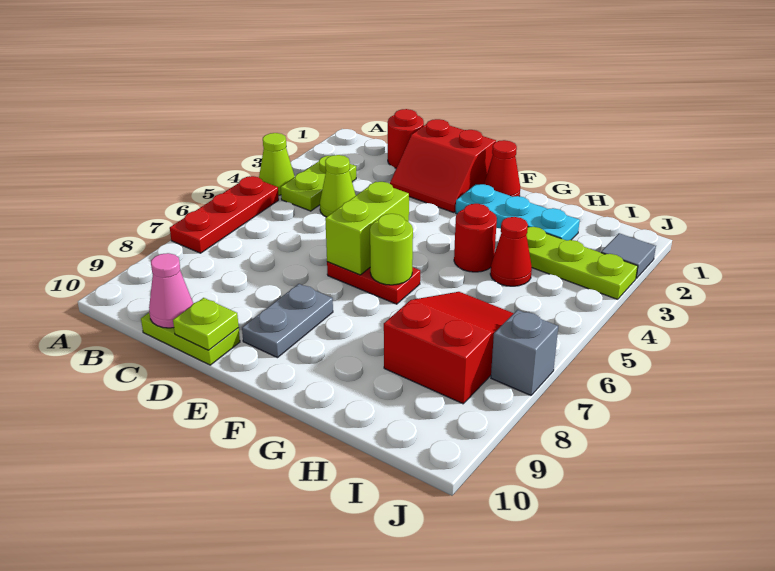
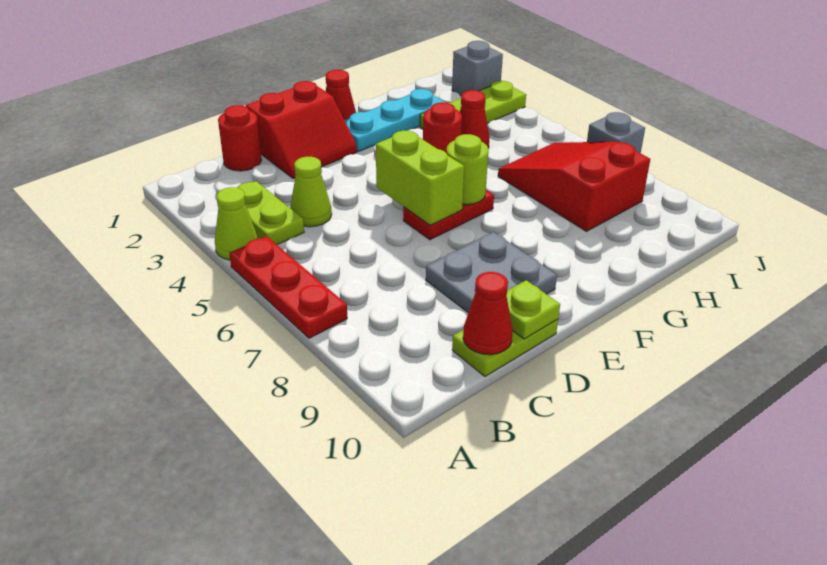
pink cone C10 level 2 -> red cone C10 level 2
grey plate E8:E9 level 1 -> grey plate D8:E9 level 1
grey tile J2 level 1 -> grey brick J2 level 1

